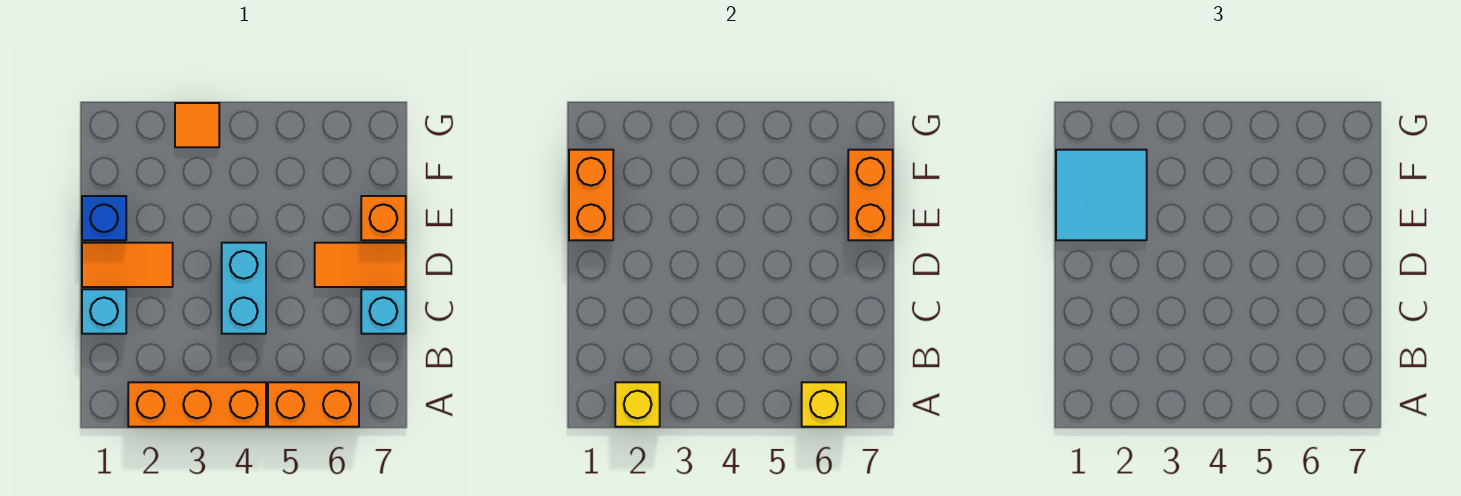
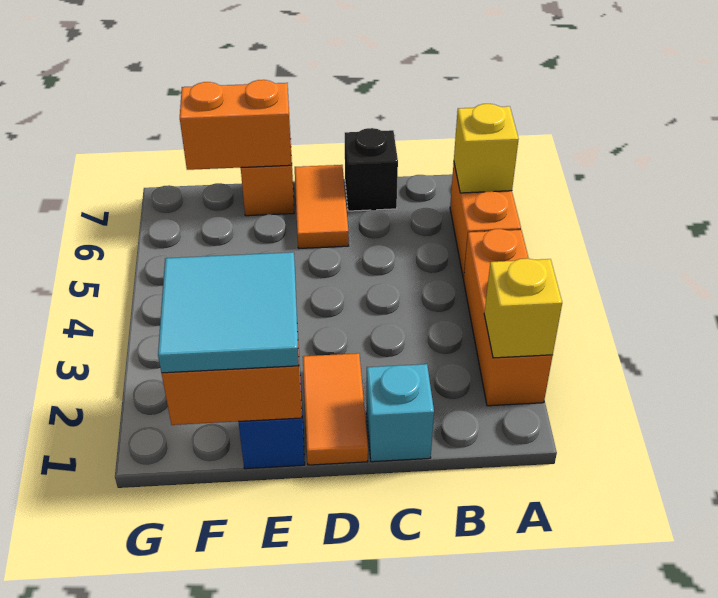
cyan brick C4:D4 level 1 -> none
cyan brick C7 level 1 -> black brick C7 level 1
orange tile G3 level 1 -> none

